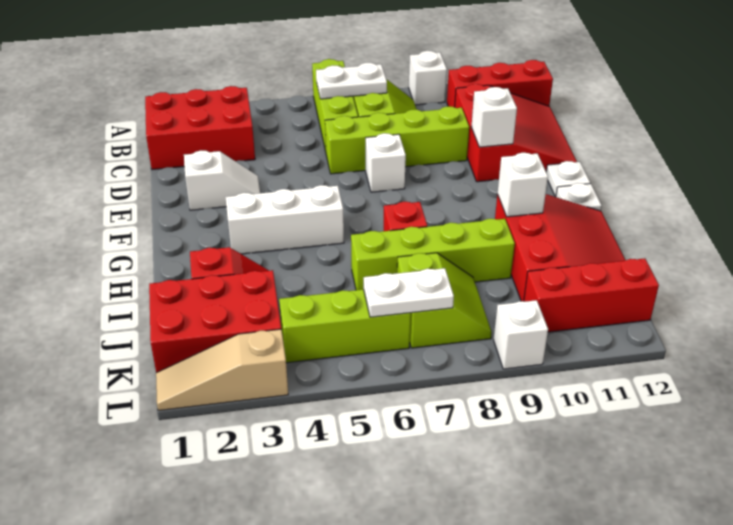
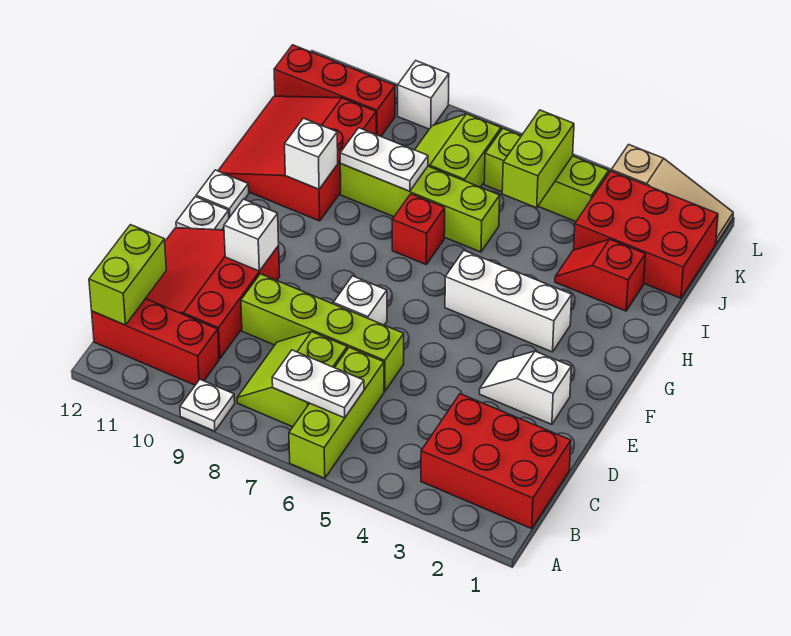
white brick A9 level 1 -> white plate A9 level 1
none -> lime brick B12:C12 level 2
none -> lime brick J5:K5 level 2
white plate K6:K7 level 2 -> white plate I8:I9 level 2

